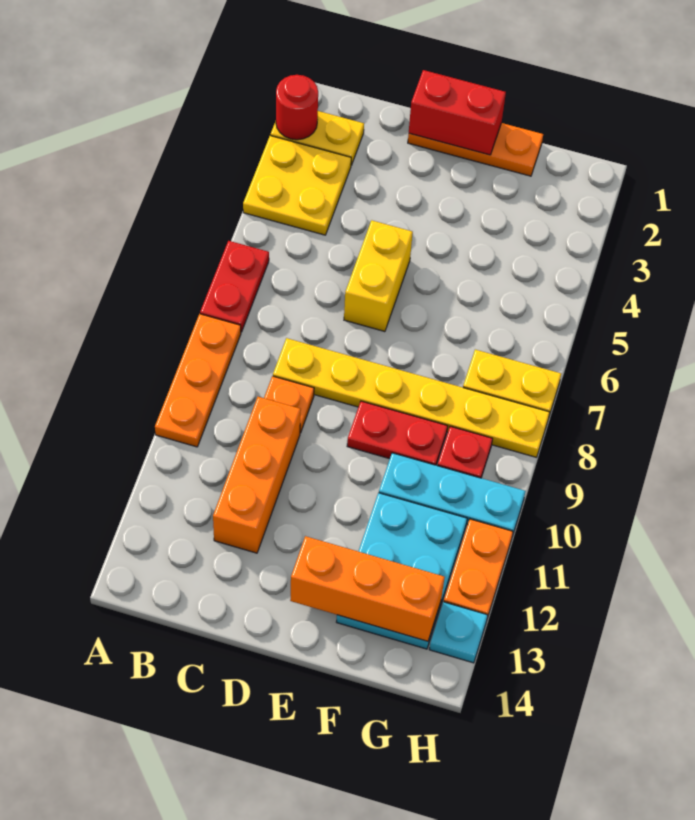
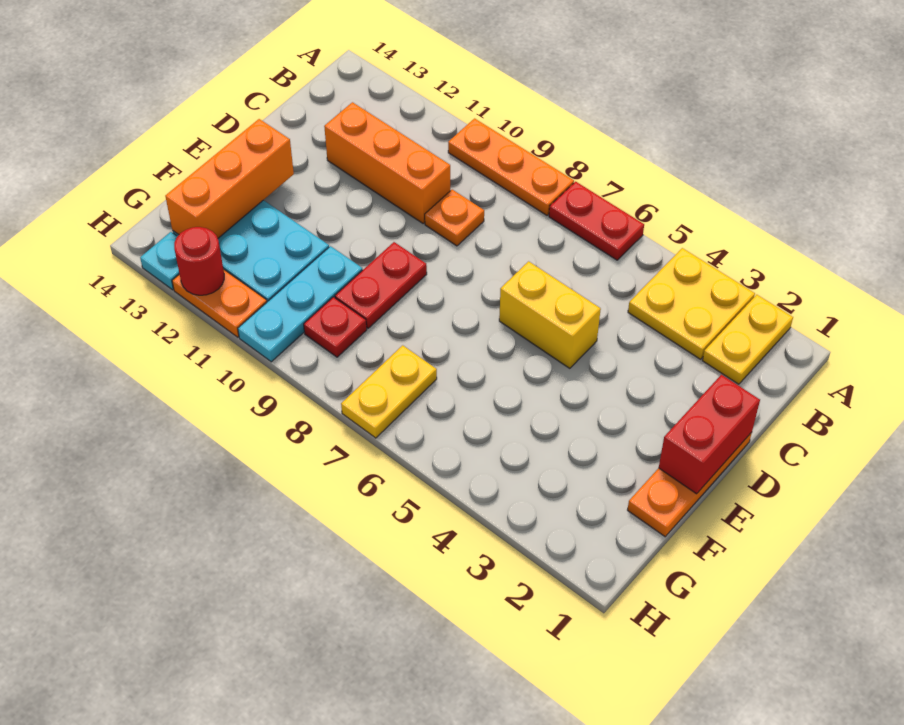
red round brick A2 level 2 -> red round brick H12 level 2
yellow plate C8:H8 level 1 -> none

